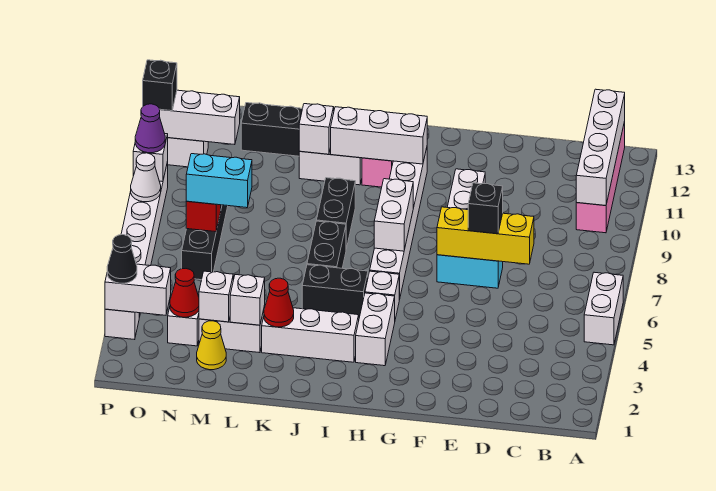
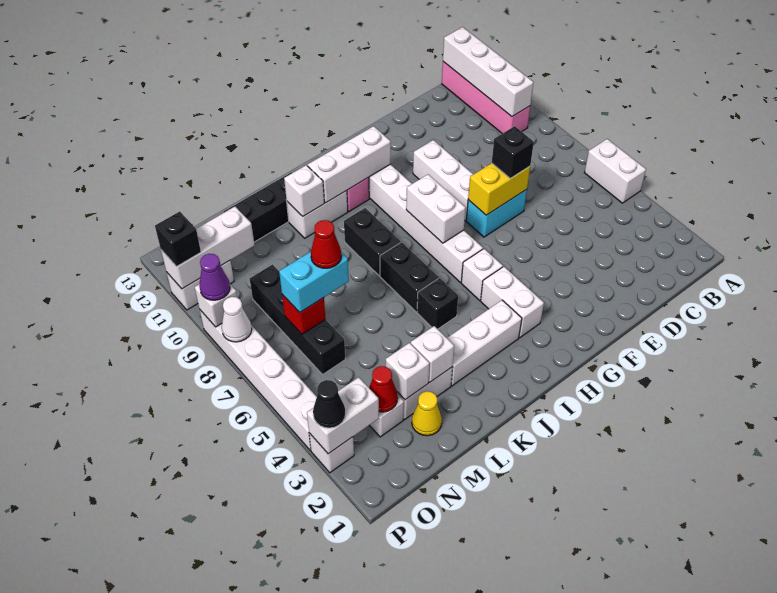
yellow brick D7:F7 level 2 -> yellow brick E7:F7 level 2
black brick I5:J5 level 1 -> black brick J5 level 1
red cone K3 level 2 -> red cone M7 level 4

